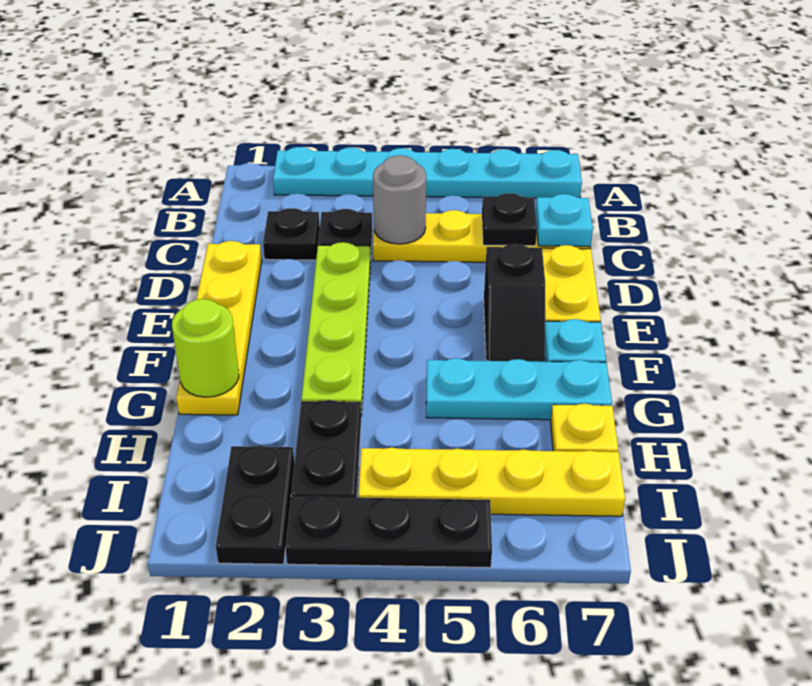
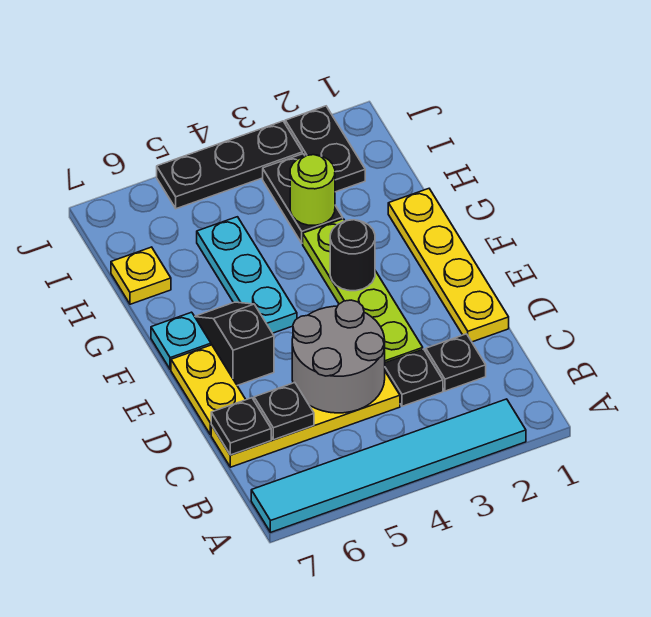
cyan plate A2:A7 level 1 -> cyan tile A2:A7 level 1
grey round brick C4 level 2 -> grey round brick C4:D5 level 2
cyan plate C7 level 2 -> black plate C7 level 2
none -> black round brick F3 level 2
lime round brick G1 level 2 -> lime round brick H3 level 2
cyan plate G5:G7 level 1 -> cyan plate F5:H5 level 1
yellow plate I4:I7 level 1 -> none

